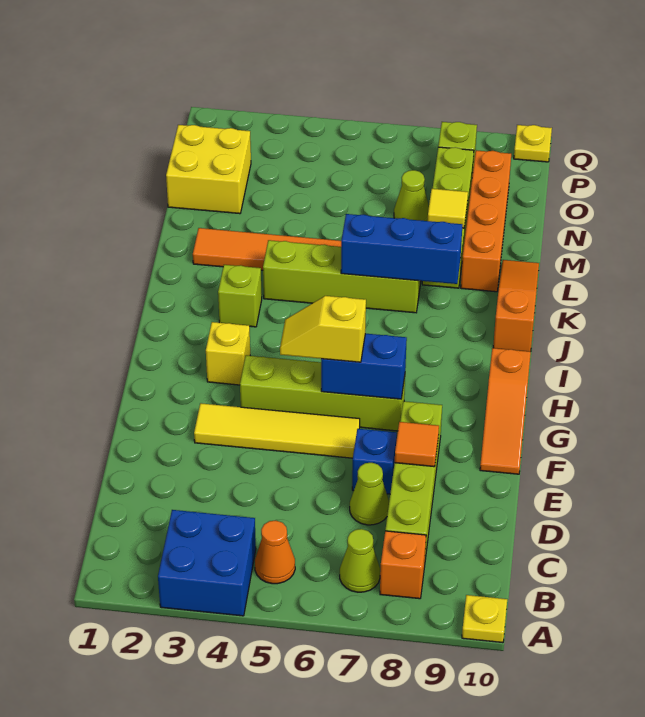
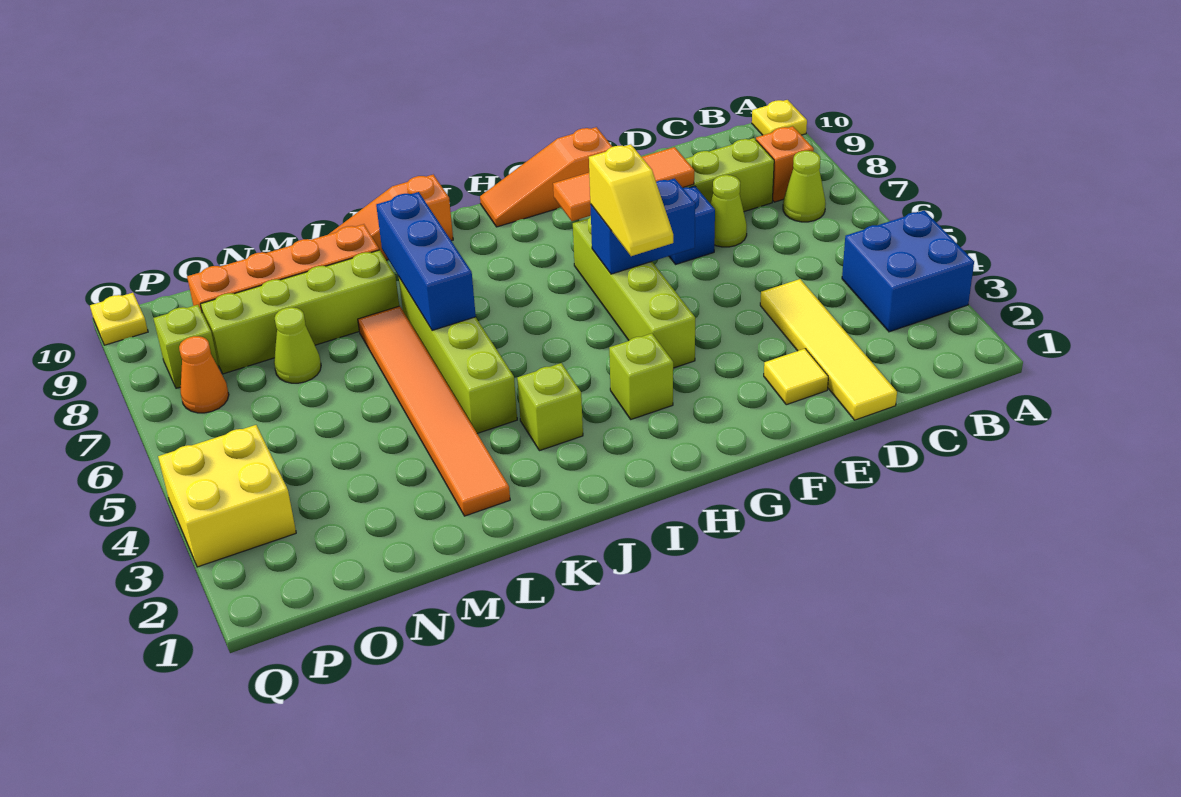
orange cone B5 level 1 -> orange cone P7 level 1
orange tile E8 level 2 -> orange tile E8:G8 level 2
yellow tile F3:F6 level 1 -> yellow tile D1:D4 level 1
orange slope F10:H10 level 1 top H -> orange slope F10:H10 level 1 top F
blue brick G6:G7 level 2 -> blue brick F6:G6 level 2
yellow brick H3 level 1 -> lime brick H3 level 1
yellow tile M8 level 2 -> yellow tile E2 level 1
yellow brick N1:O2 level 1 -> yellow brick P3:Q4 level 1

